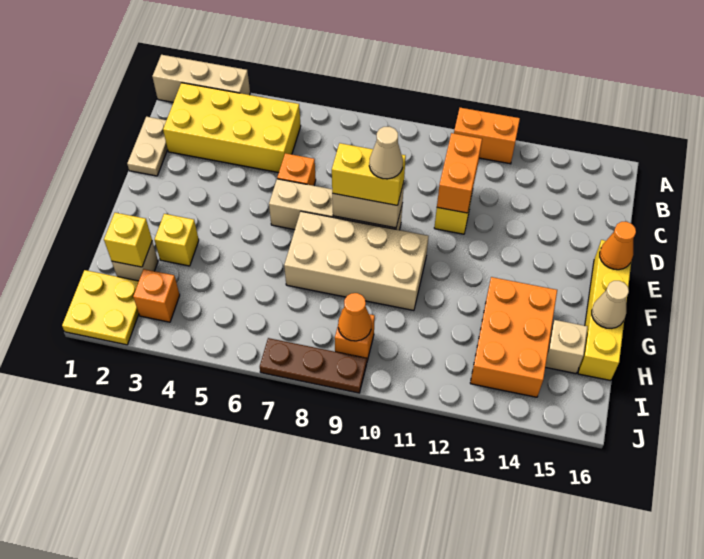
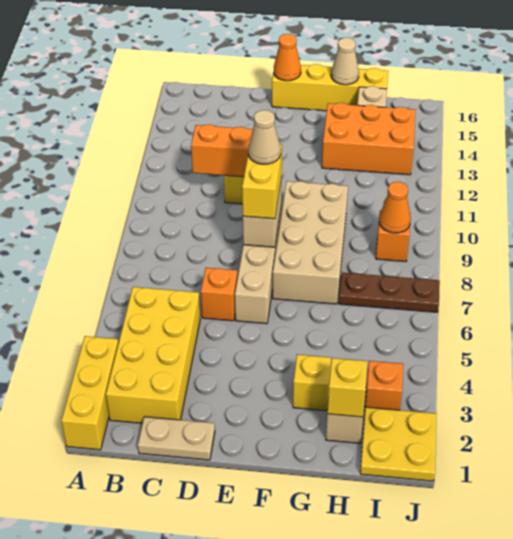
tan brick A1:A3 level 1 -> yellow brick A1:A3 level 1
orange brick A11:A12 level 1 -> none
brown plate J7:J9 level 1 -> brown plate H7:J7 level 1

